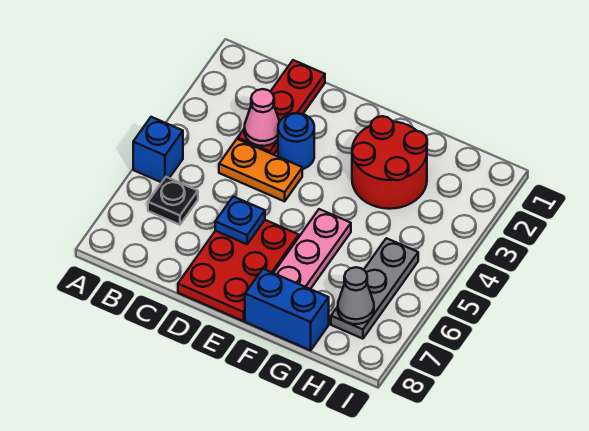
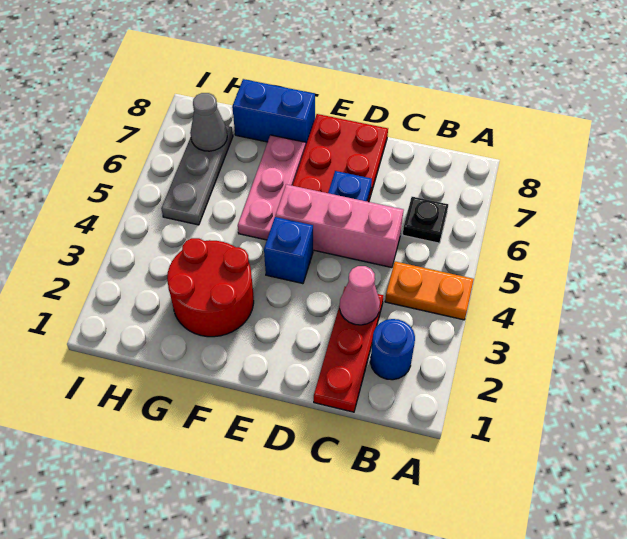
blue brick A5 level 1 -> blue brick E4 level 1
orange plate C4:D4 level 1 -> orange plate A4:B4 level 1
none -> pink brick C5:E5 level 1
blue round brick D3 level 1 -> blue round brick B2 level 1

